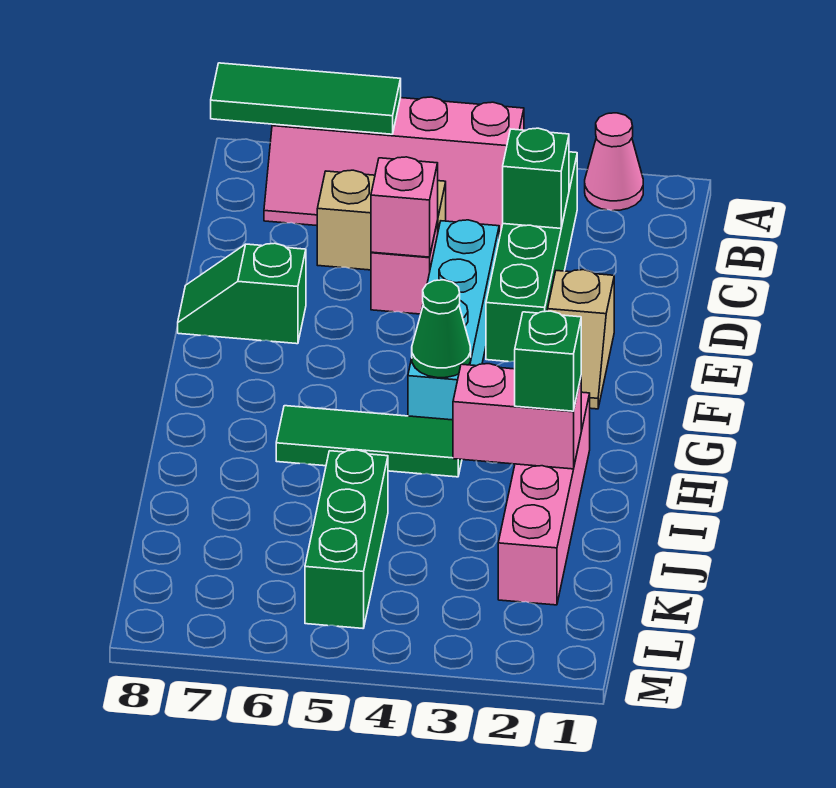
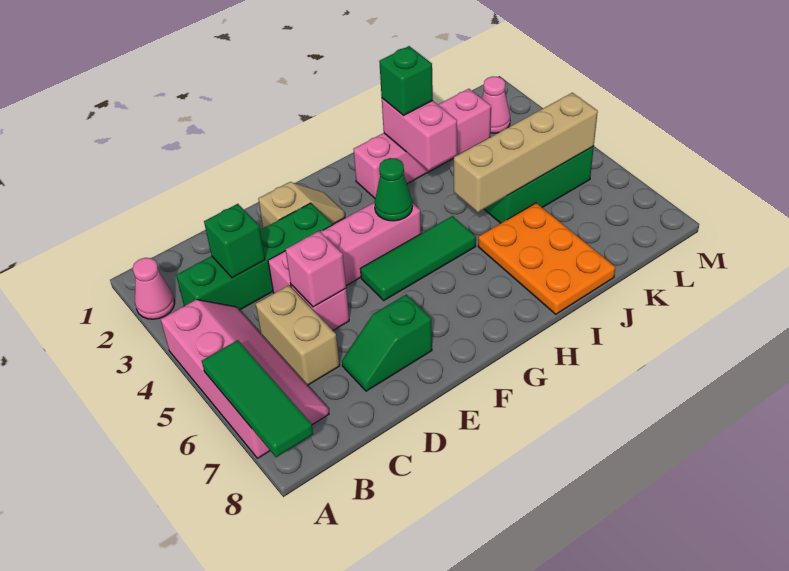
cyan brick D4:G4 level 1 -> pink brick D4:G4 level 1
green slope E7:E8 level 1 top 7 -> green slope D7:E7 level 1 top E
green tile H4:H6 level 1 -> green tile F5:H5 level 1
none -> tan brick I5:L5 level 2
none -> orange plate I6:J8 level 1
none -> pink cone L2 level 1

